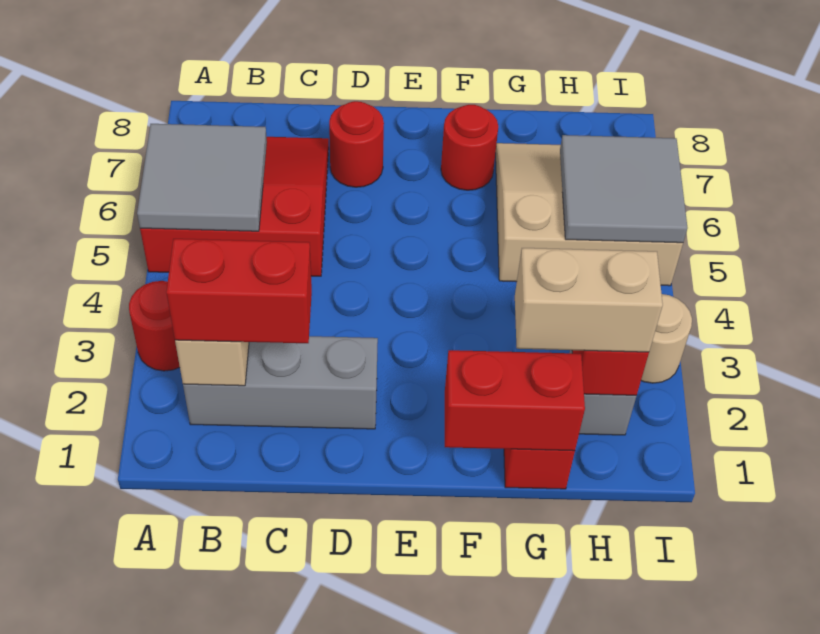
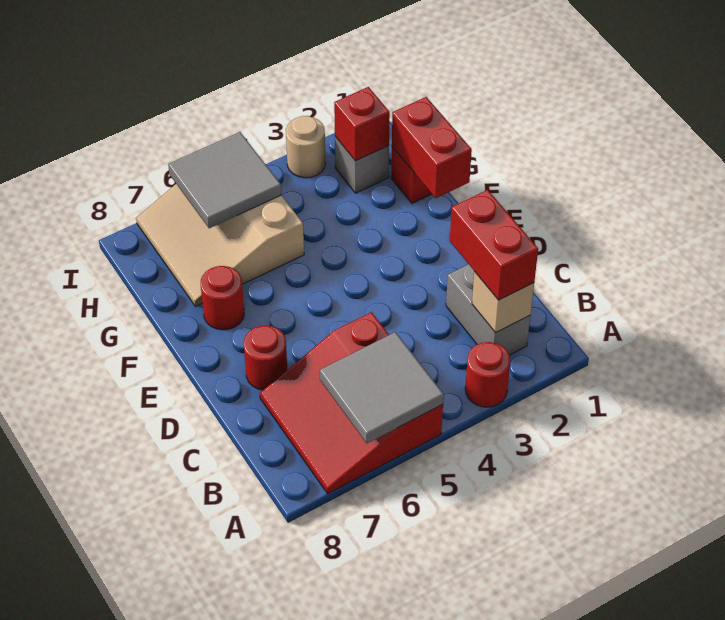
grey brick B2:D2 level 1 -> grey brick B2:C2 level 1
tan brick G2:H2 level 3 -> none

